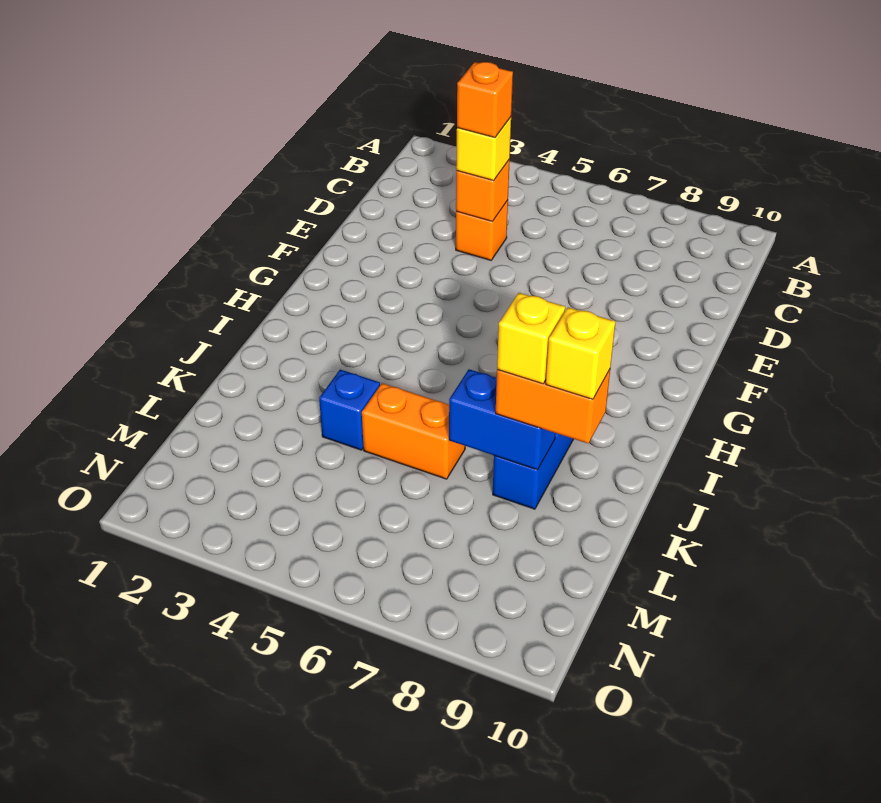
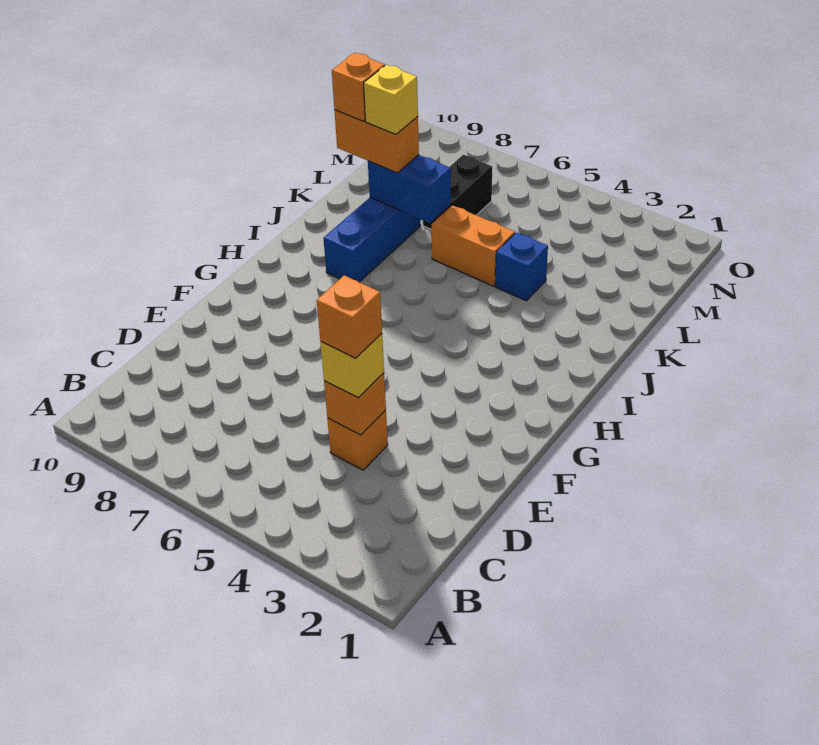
yellow brick K9 level 4 -> orange brick K9 level 4
none -> black brick L7:M7 level 1

